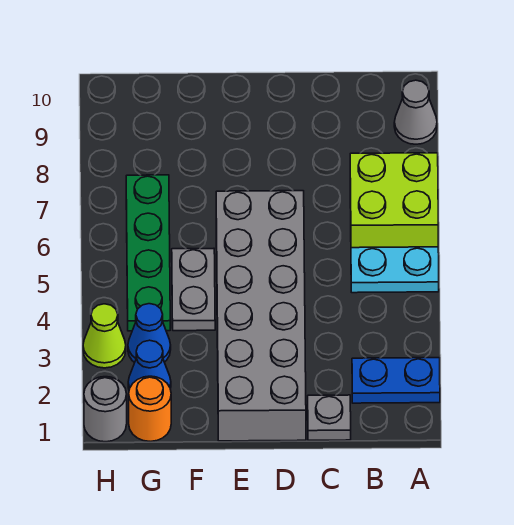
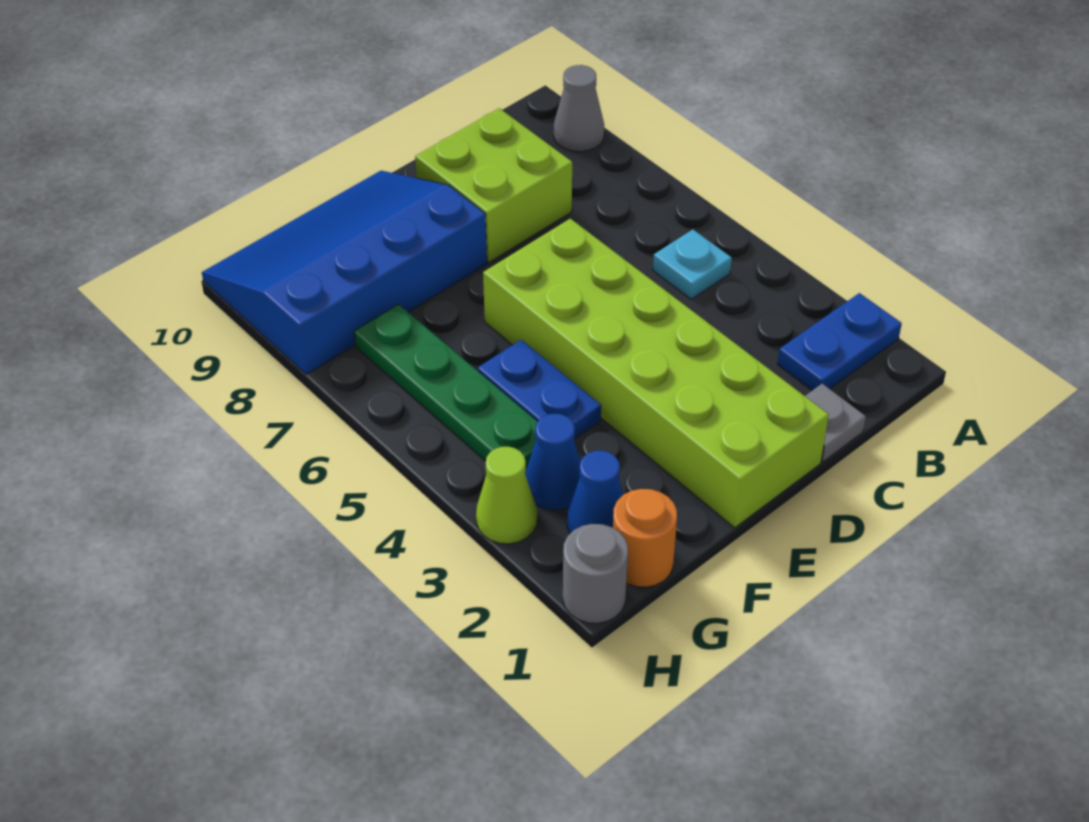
cyan plate A5:B5 level 1 -> cyan plate B5 level 1
lime brick A6:B7 level 1 -> lime brick C8:D9 level 1
grey brick D1:E6 level 1 -> lime brick D1:E6 level 1
none -> blue slope E8:H10 level 1 top 8
grey plate F4:F5 level 1 -> blue plate F4:F5 level 1

